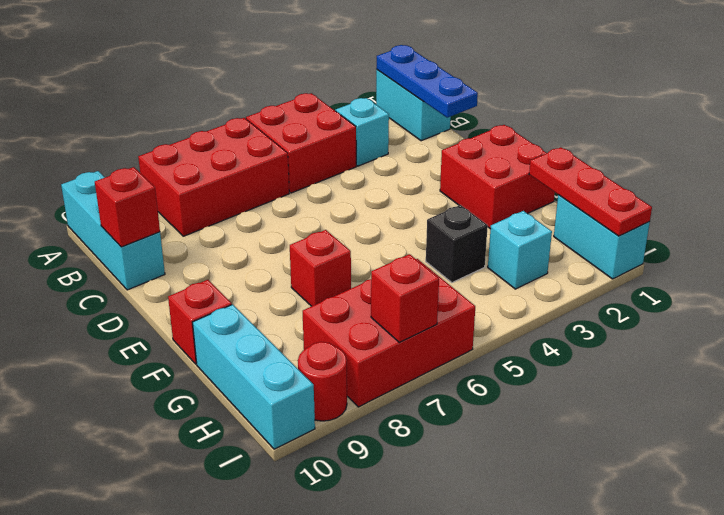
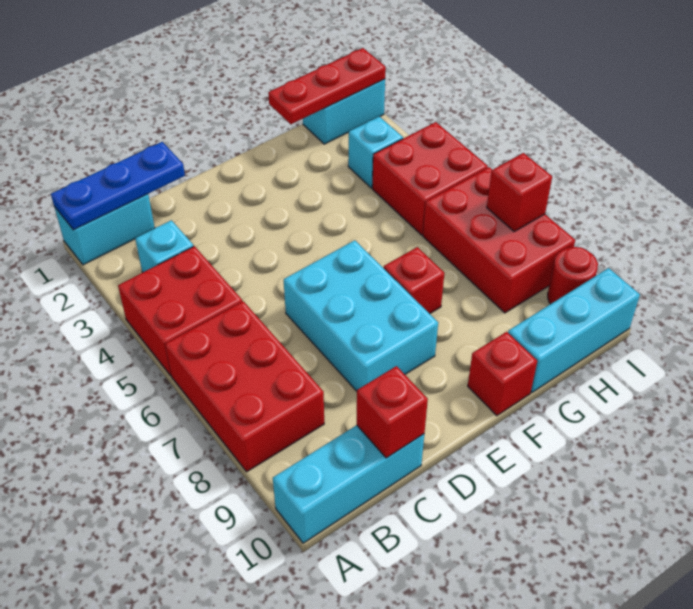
none -> cyan brick D6:E8 level 1
red brick E1:F2 level 1 -> red brick H4:I5 level 1
black brick G4 level 1 -> none

